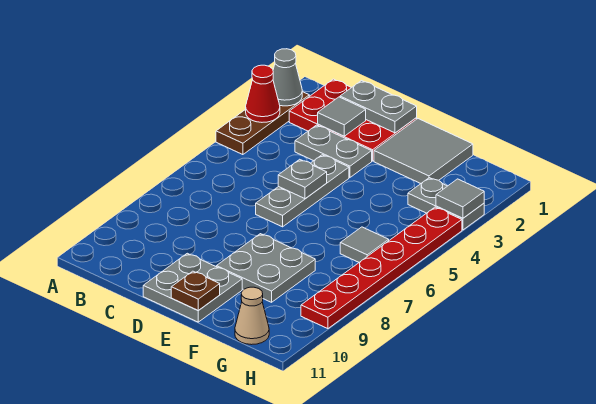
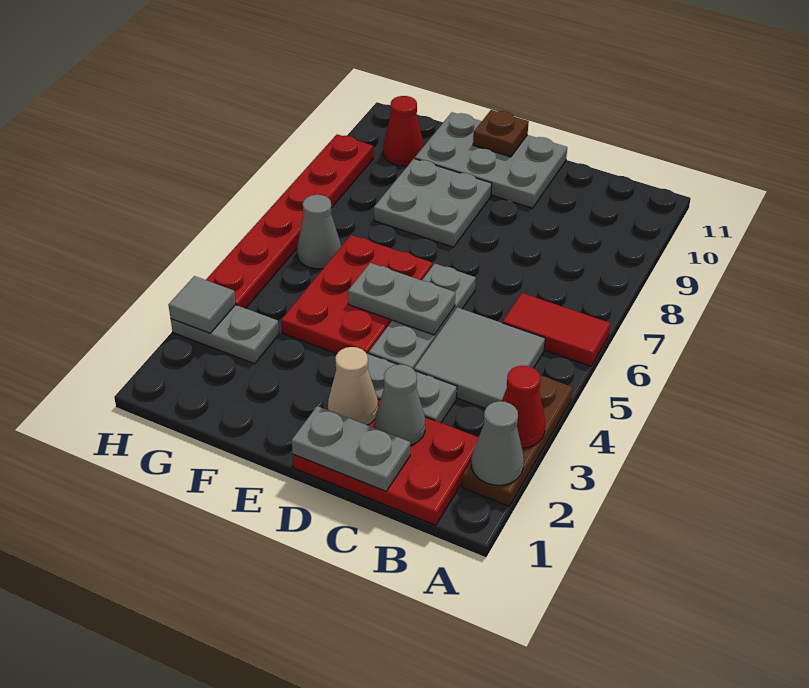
none -> red tile A6:B6 level 1
grey tile C2 level 2 -> grey cone C2 level 2
grey plate D5 level 2 -> grey plate D5:E5 level 2
grey plate D10:E11 level 1 -> grey plate D10:F11 level 1
grey tile E1:F2 level 1 -> grey tile B4:C5 level 1
none -> red plate E4:F6 level 1
grey tile G6 level 1 -> grey cone G6 level 1
none -> red cone G10 level 1
tan cone G11 level 1 -> tan cone D2 level 2

